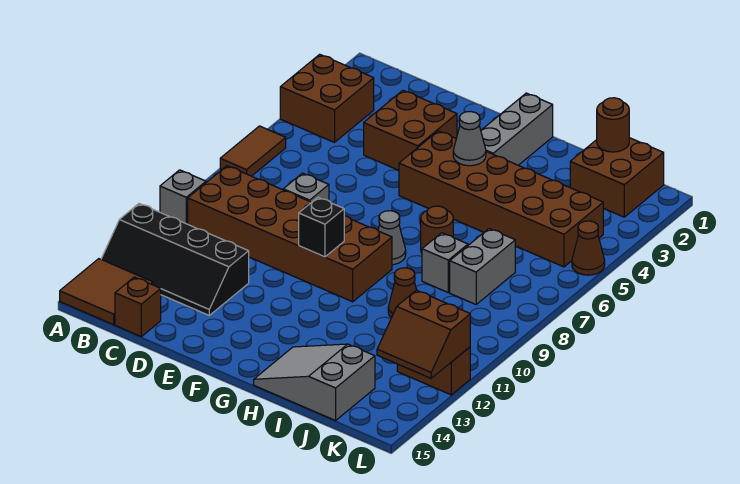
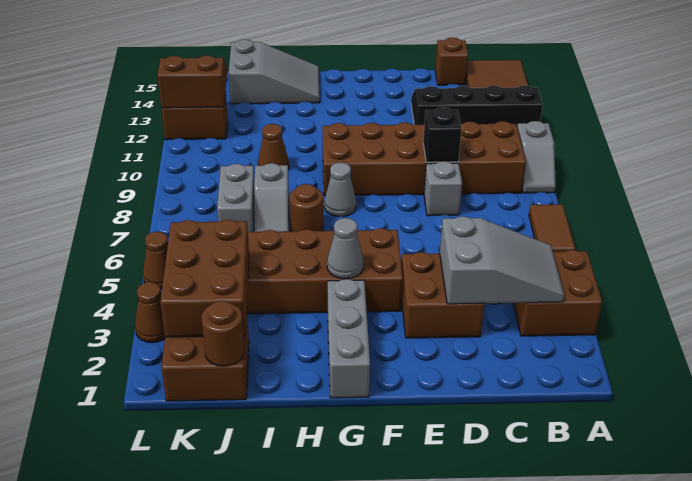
none -> grey slope B3:D4 level 2 top D
black brick F10 level 2 -> black brick D9 level 2
none -> brown brick J2:K4 level 2
none -> brown cone L3 level 1

